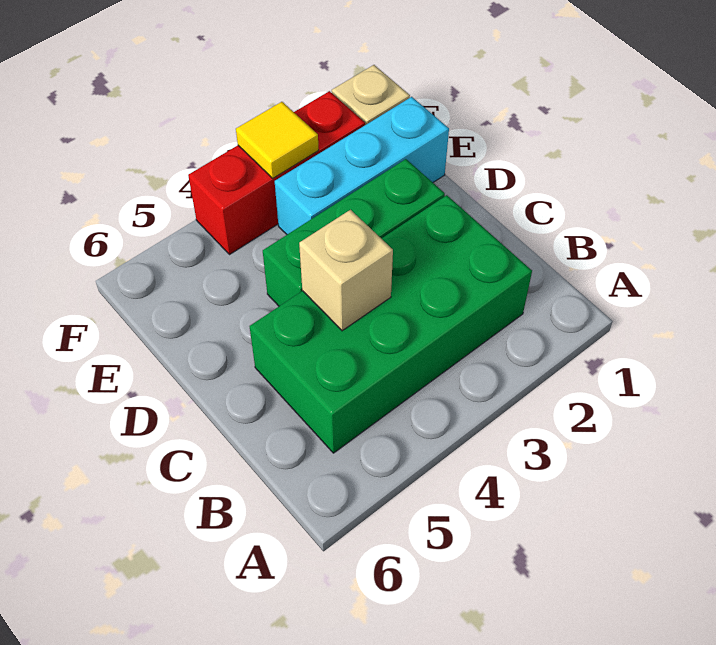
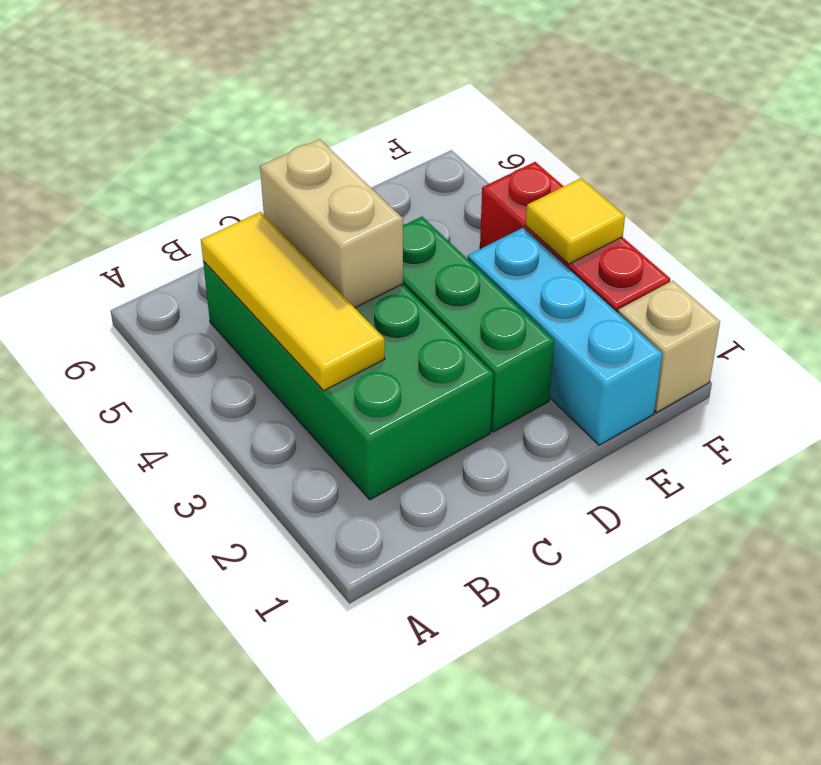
none -> yellow tile B3:B5 level 2
tan brick C4 level 2 -> tan brick C4:C5 level 2

